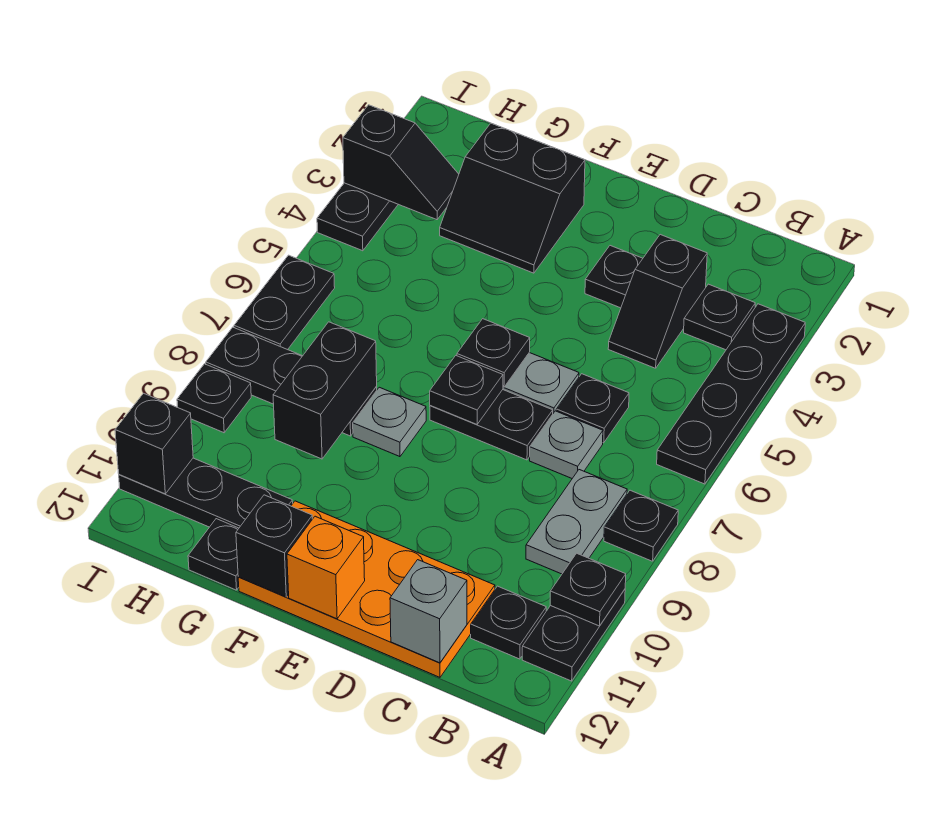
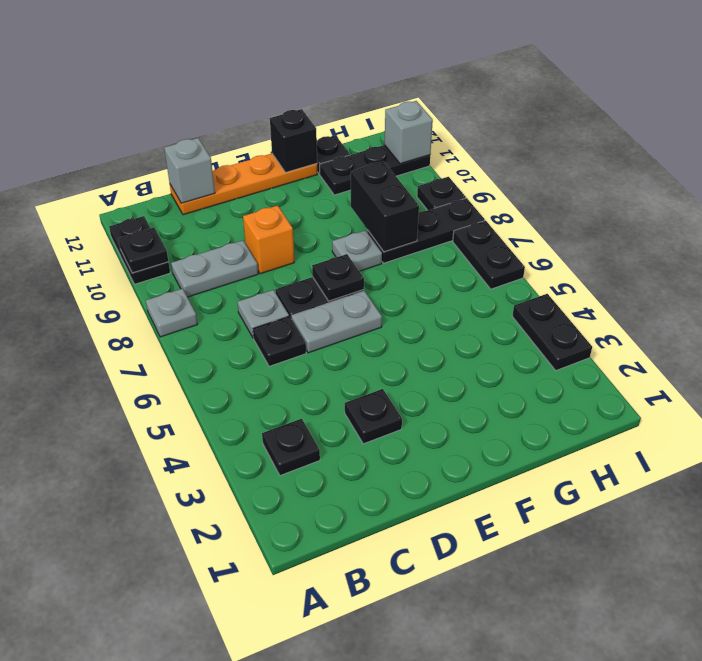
black plate A3:A6 level 1 -> none
black plate A8 level 1 -> grey plate A8 level 1
grey plate B8:B9 level 1 -> grey plate B9:C9 level 1
black plate B11 level 1 -> none
black slope C3:C4 level 1 top 3 -> none
orange plate C11:F12 level 1 -> orange plate C12:F12 level 1
black plate E6 level 2 -> none
orange brick E12 level 2 -> orange brick D9 level 1
black slope F2:G3 level 1 top 2 -> none
black slope H3:I3 level 2 top I -> none
black brick I11 level 2 -> grey brick I11 level 2

